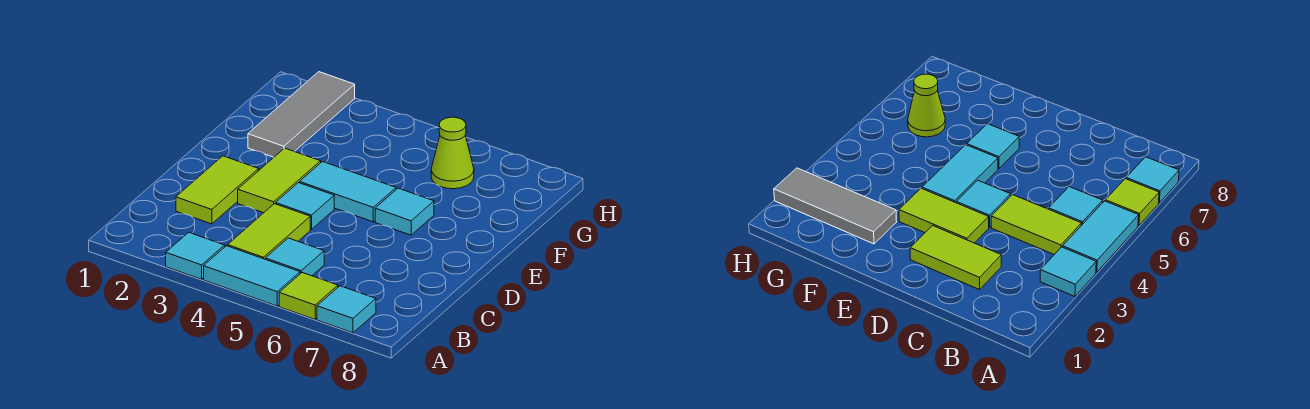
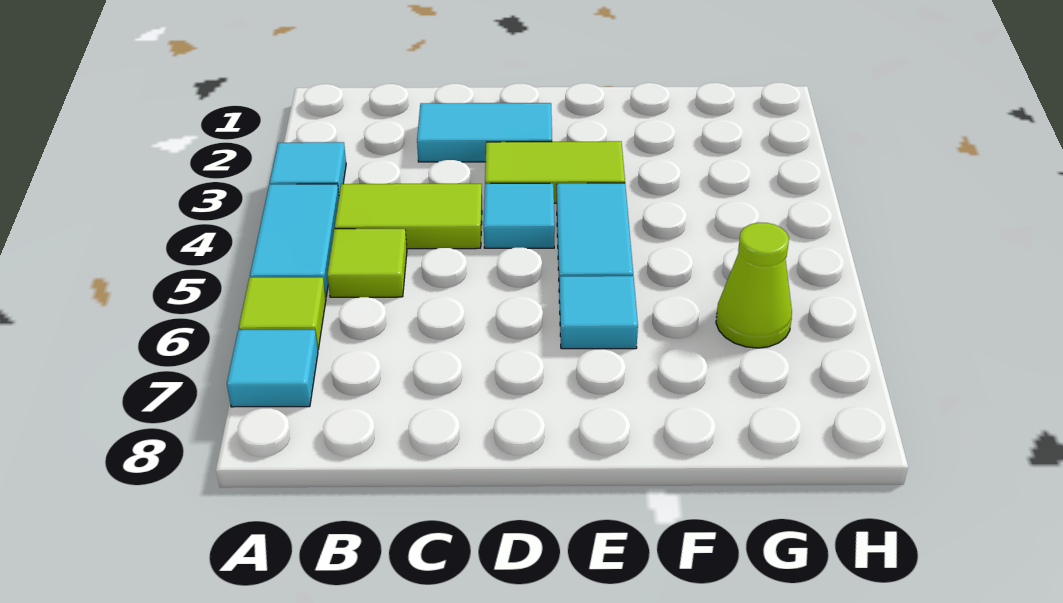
cyan tile B5 level 1 -> lime tile B5 level 1
lime tile C2:D2 level 1 -> cyan tile C2:D2 level 1
grey tile F2:H2 level 1 -> none

